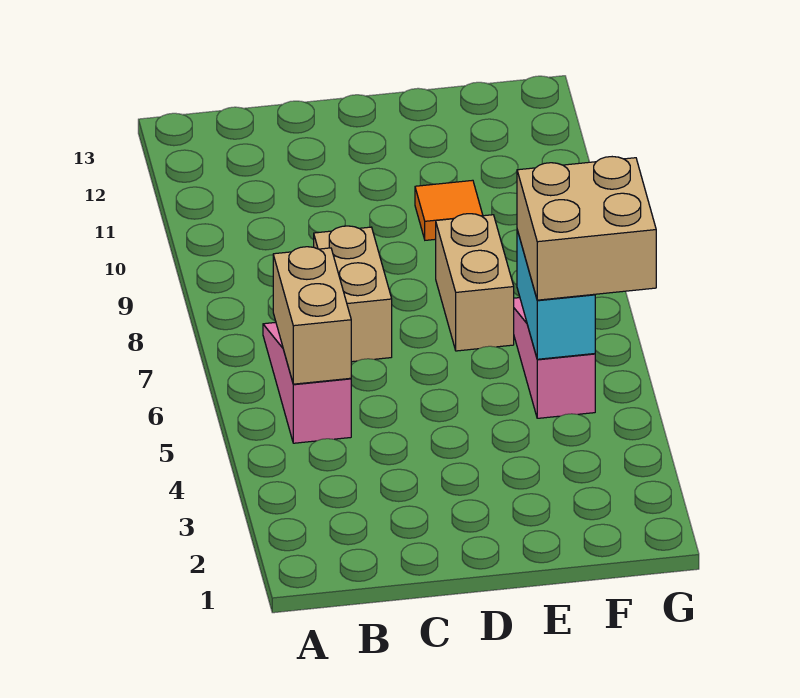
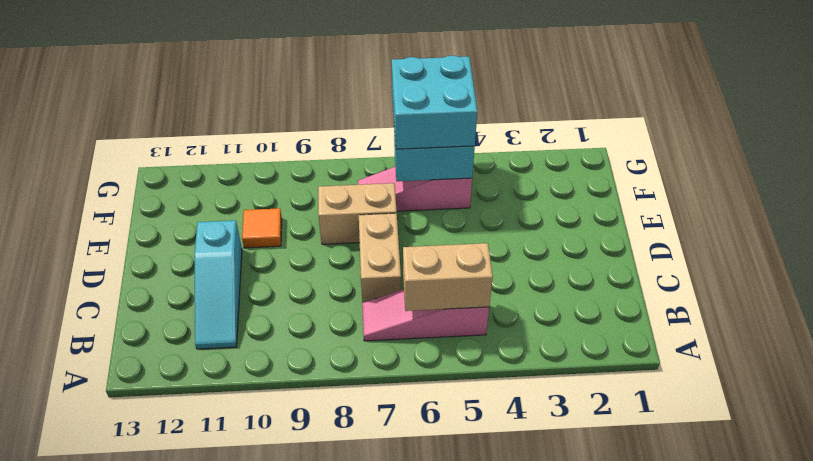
none -> cyan slope B11:D11 level 1 top D
tan brick C7:C8 level 1 -> tan brick C7:D7 level 1
tan brick F5:G6 level 3 -> cyan brick F5:G6 level 3

